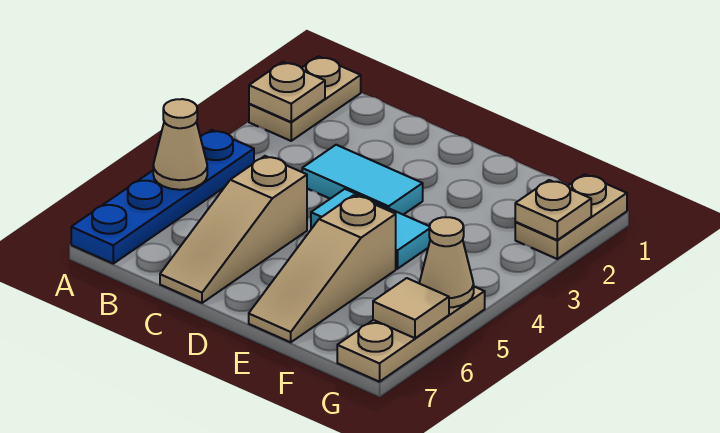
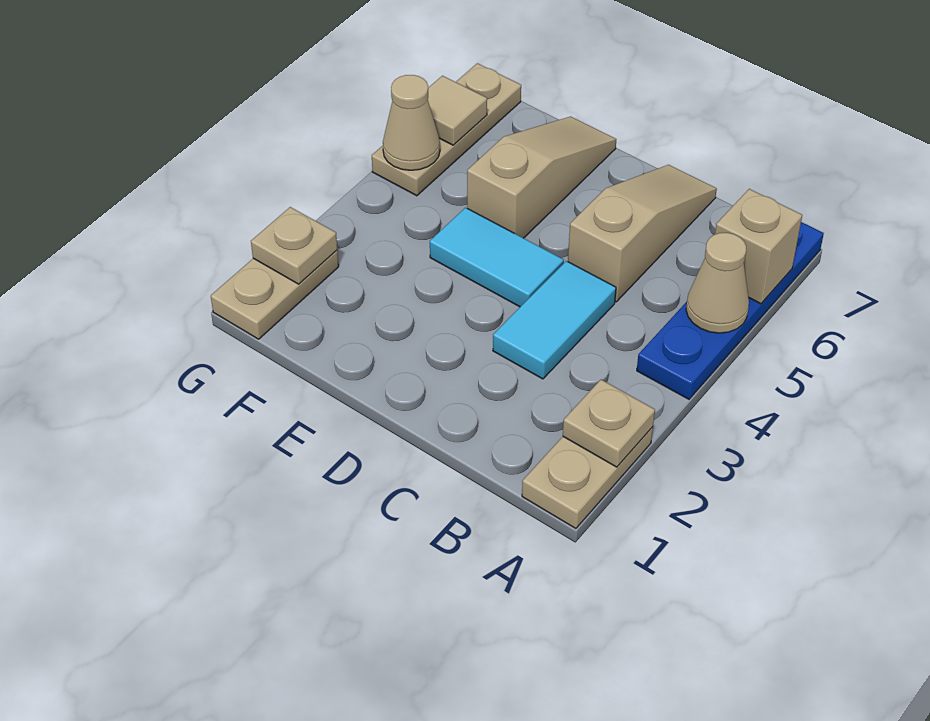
none -> tan brick A6 level 2
cyan tile C3:D3 level 1 -> cyan tile C3:C4 level 1

